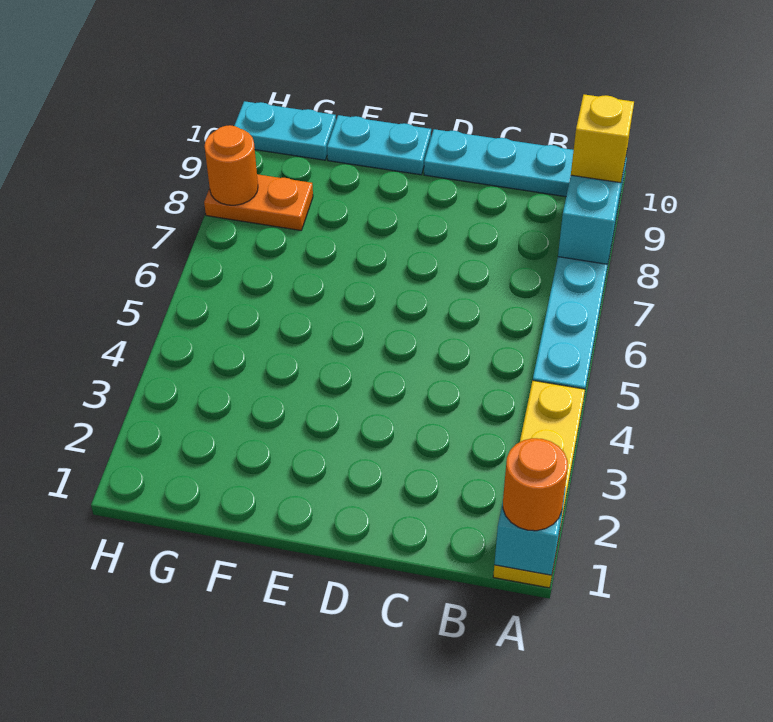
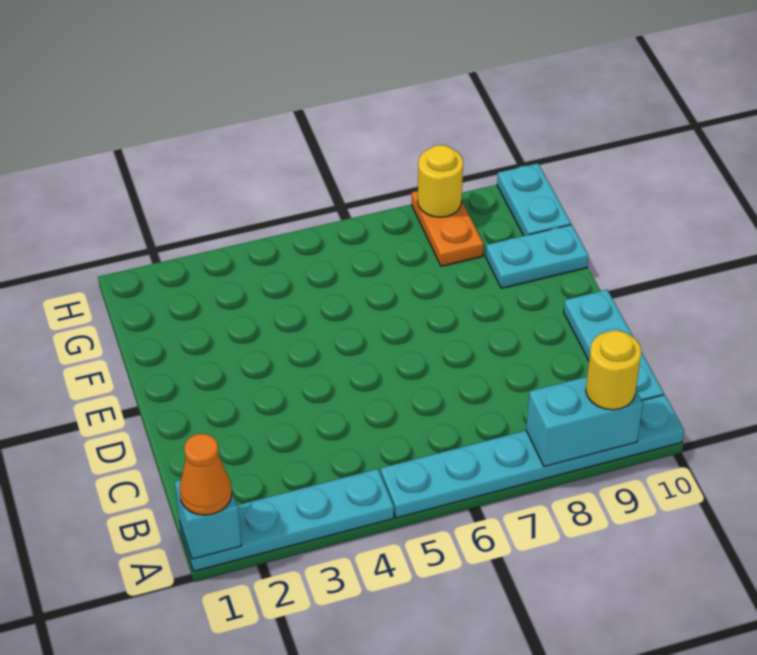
yellow plate A1:A4 level 1 -> cyan plate A1:A4 level 1
orange round brick A1 level 3 -> orange cone A1 level 3
yellow brick A9 level 3 -> yellow round brick A9 level 3
cyan plate E10:F10 level 1 -> cyan plate F9:F10 level 1
orange round brick H8 level 2 -> yellow round brick H8 level 2

